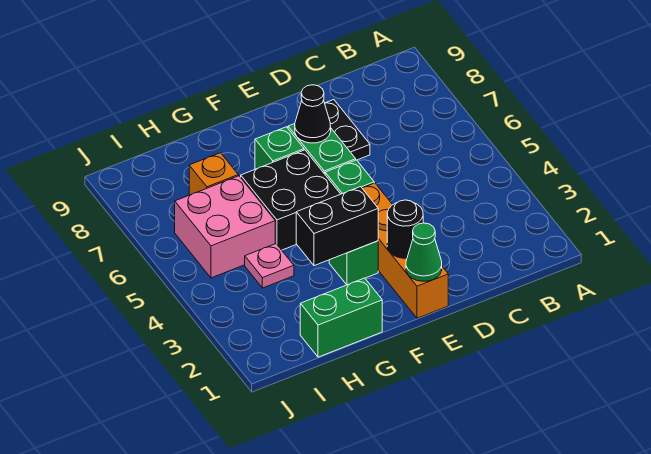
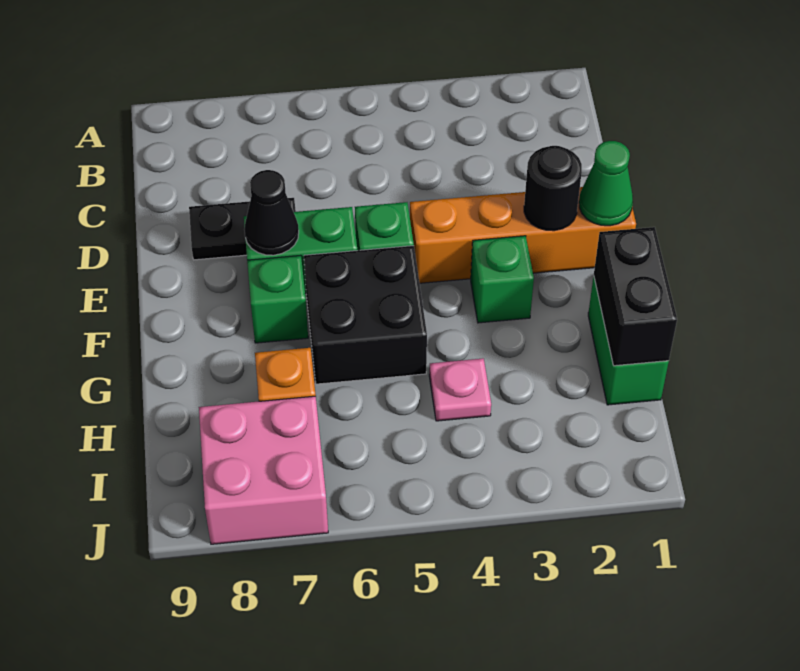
black brick F3:G3 level 2 -> black brick G1:H1 level 2
pink brick H5:I6 level 1 -> pink brick I7:J8 level 1

